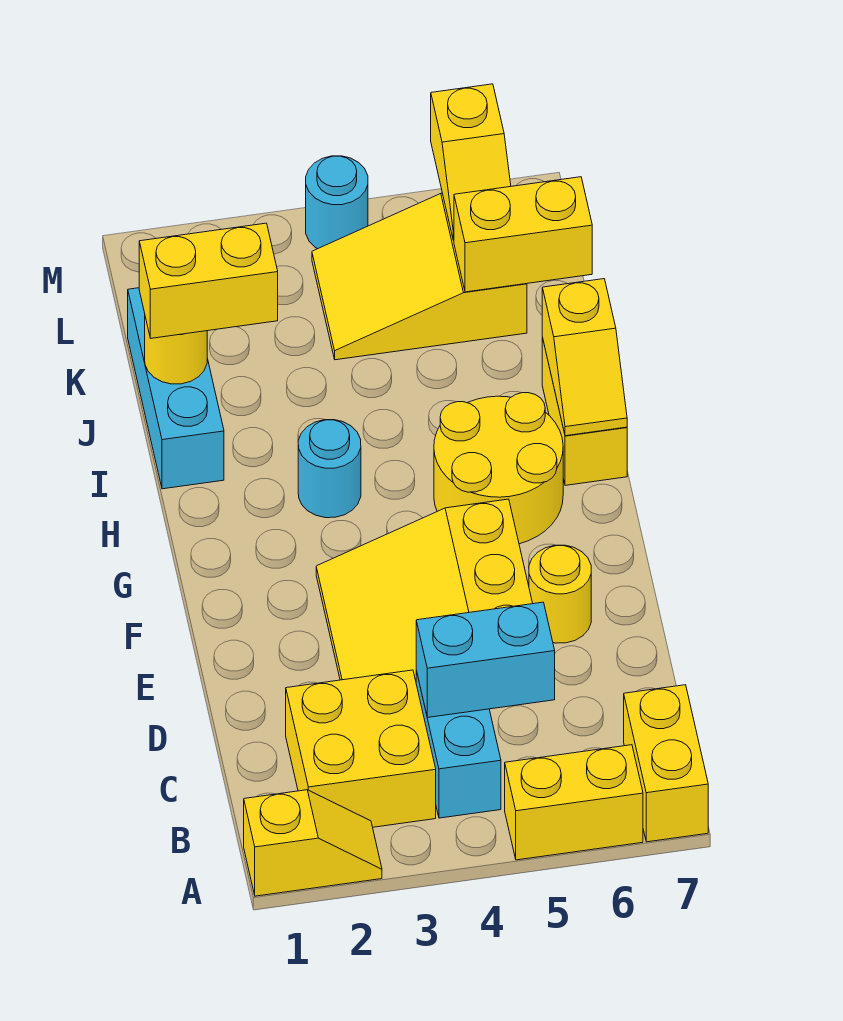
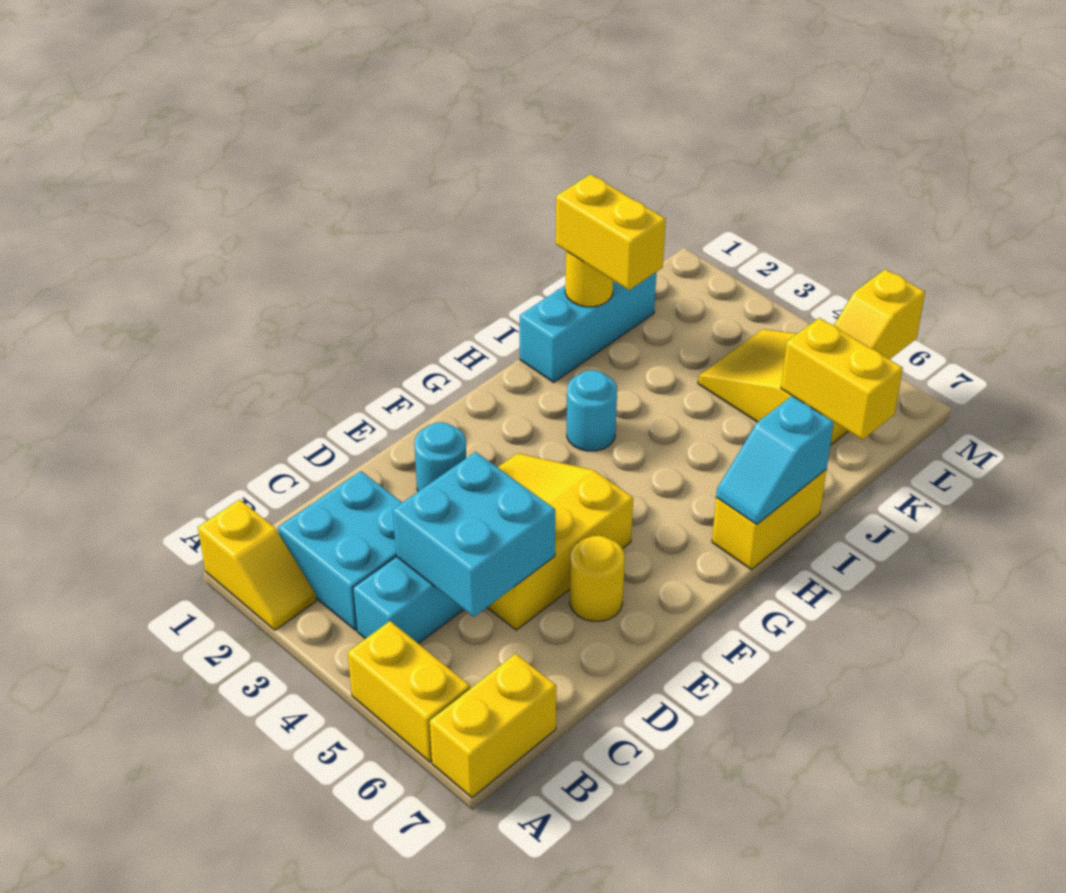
yellow brick B2:C3 level 1 -> cyan brick B2:C3 level 1
cyan brick C4:C5 level 2 -> cyan brick C4:D5 level 2
yellow round brick G5:H6 level 1 -> none
yellow slope H7:I7 level 2 top I -> cyan slope H7:I7 level 2 top I
cyan round brick M4 level 1 -> cyan round brick E2 level 1

